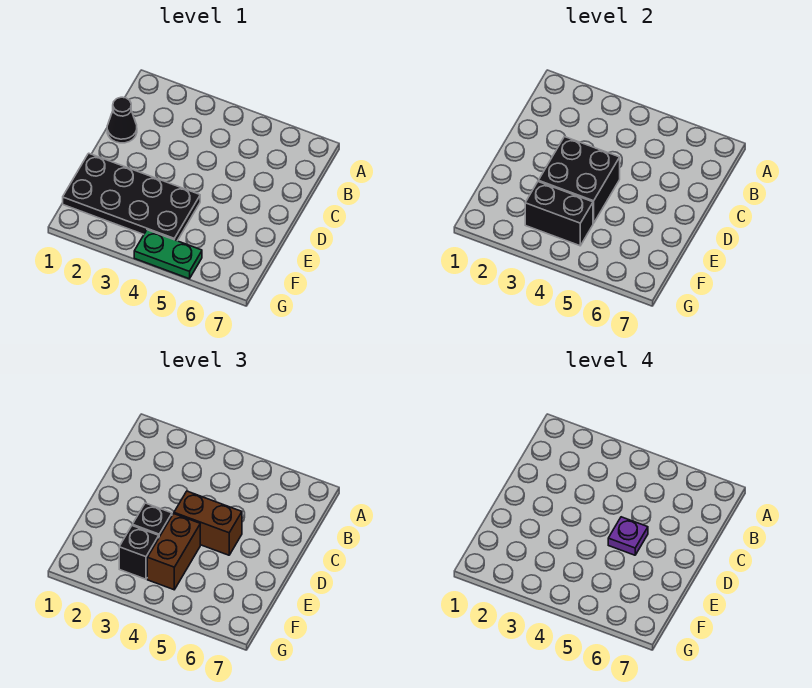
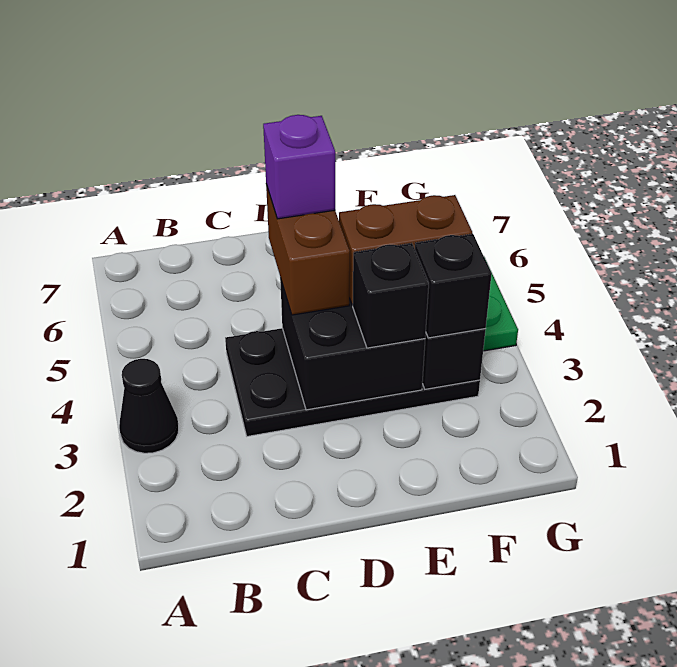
black cone C1 level 1 -> black cone A3 level 1
purple plate D5 level 4 -> purple brick D5 level 4
black plate E1:F4 level 1 -> black plate C3:F4 level 1

